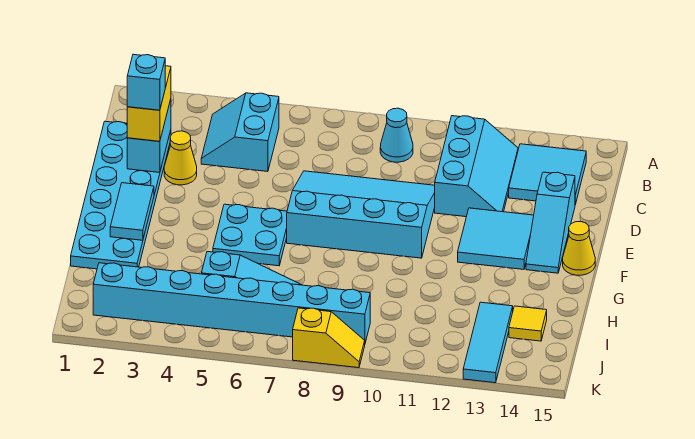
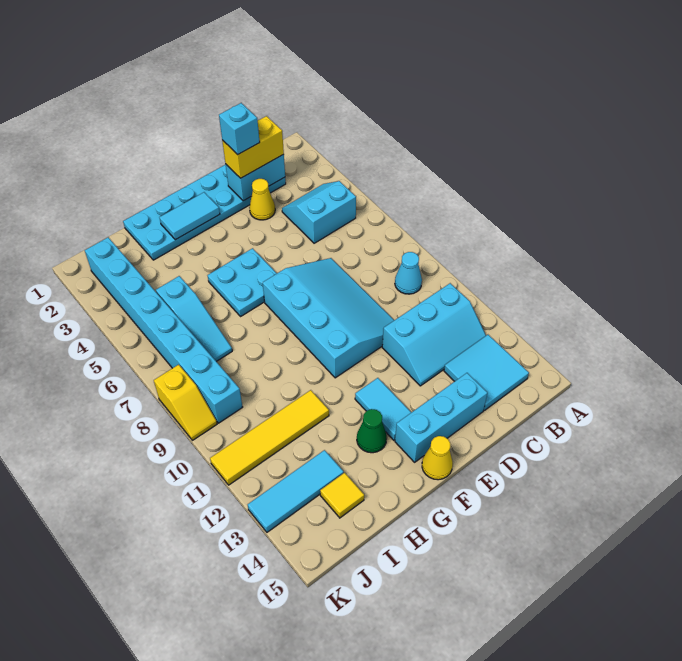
cyan slope D14:F14 level 1 top D -> cyan brick D14:F14 level 1
cyan tile E12:F13 level 1 -> cyan tile F12:F13 level 1
none -> green cone G13 level 1
none -> yellow tile H11:K11 level 1

